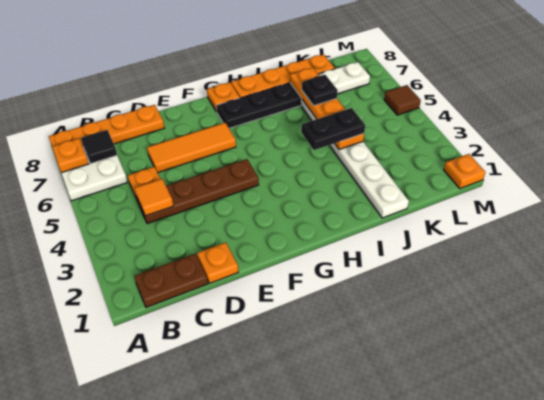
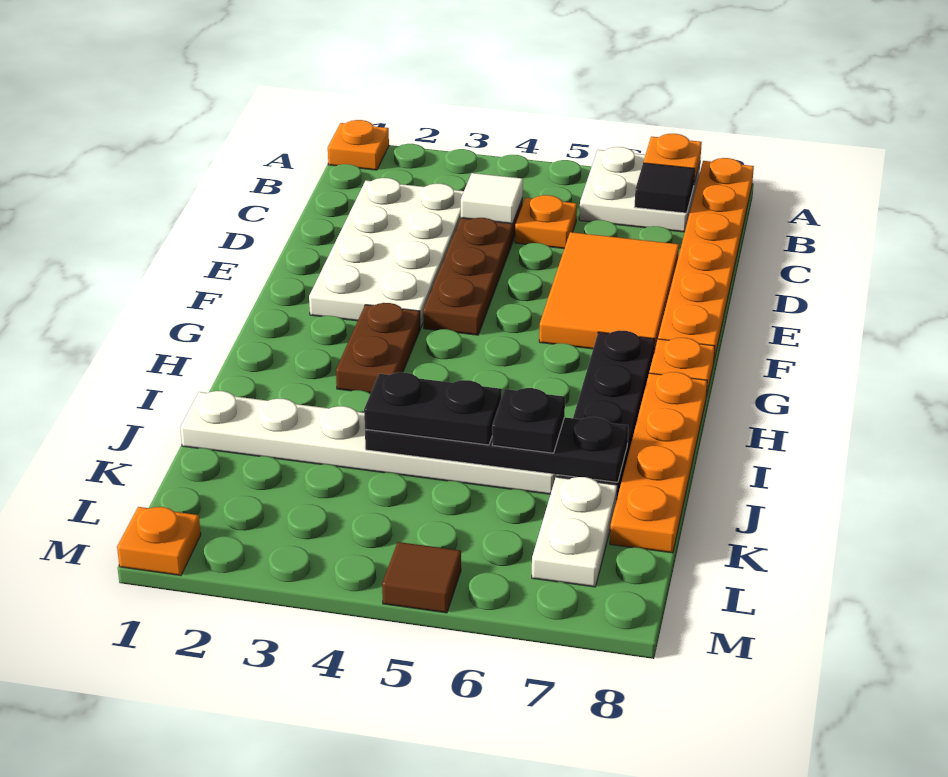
orange plate A8:D8 level 1 -> orange plate A8:F8 level 1
brown plate B1:C1 level 1 -> brown plate G3:H3 level 1
none -> white plate C2:F3 level 1
orange tile C4 level 2 -> white tile C4 level 2
orange plate D1 level 1 -> orange plate A1 level 1
orange tile D6:F6 level 1 -> orange tile D6:F7 level 1
black plate I4:J4 level 3 -> black plate J4:J5 level 3
orange plate J4:J7 level 2 -> black plate J4:J7 level 2

